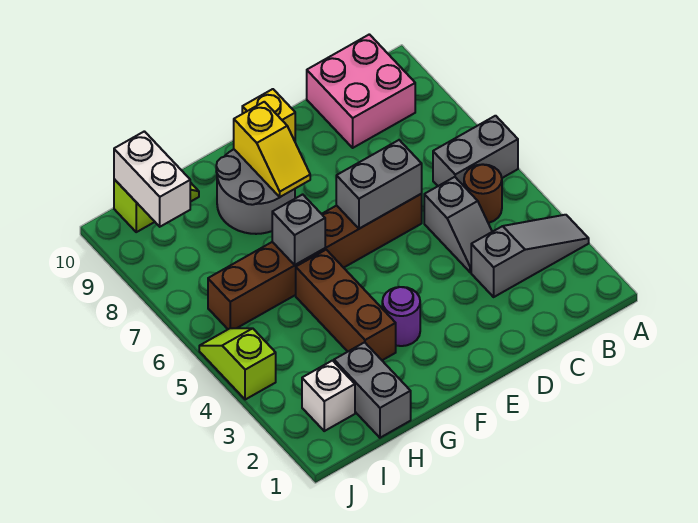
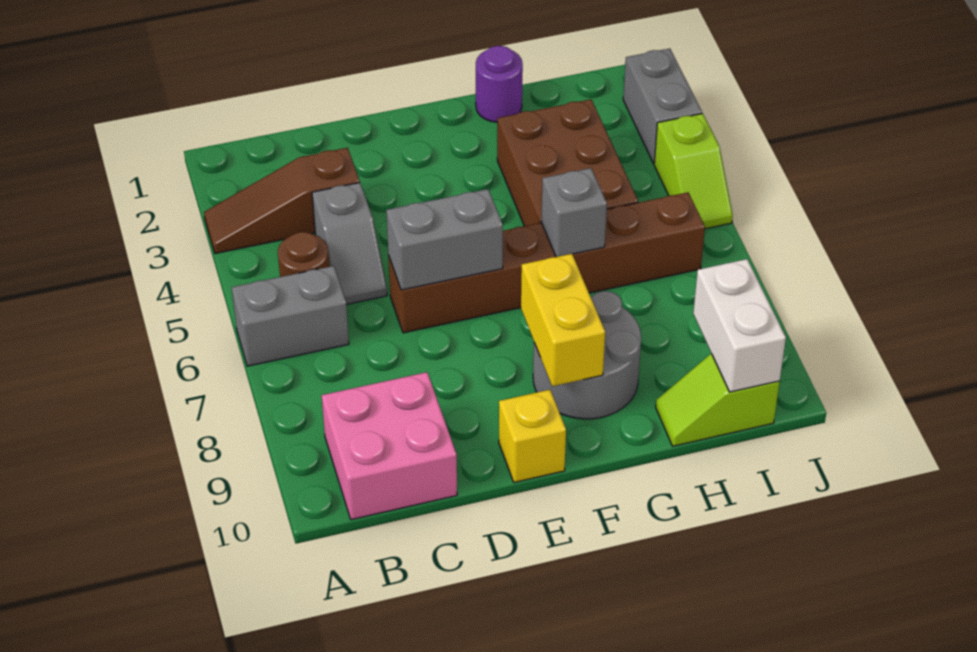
grey slope A3:C3 level 1 top C -> brown slope A3:C3 level 1 top C
grey slope C4:C5 level 1 top 5 -> grey slope C4:C5 level 1 top 4
purple round brick F3 level 1 -> purple round brick G1 level 1
yellow slope F8:F9 level 2 top 9 -> yellow brick F8:F9 level 2
brown brick G3:G5 level 1 -> brown brick G3:H5 level 1
grey brick H1:H2 level 1 -> grey brick J2:J3 level 1
white brick I2 level 1 -> none

